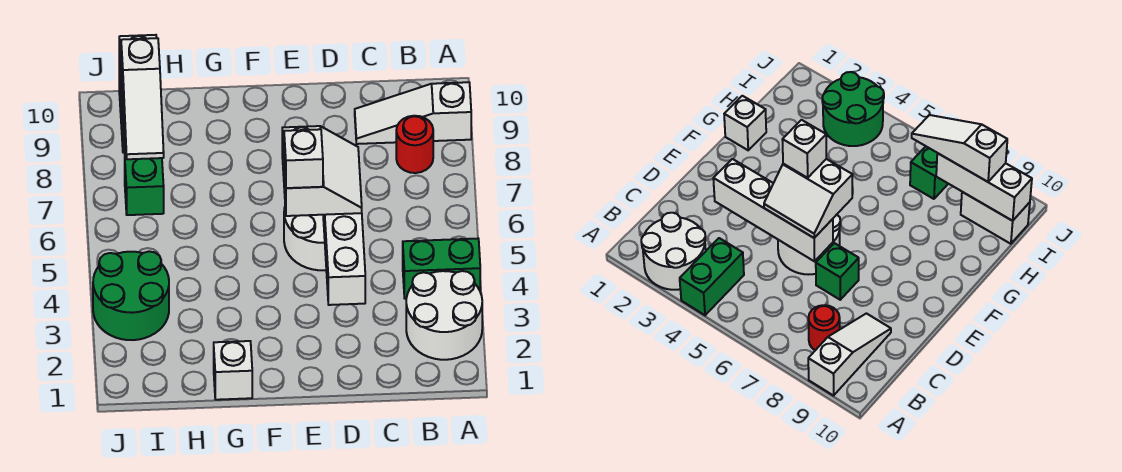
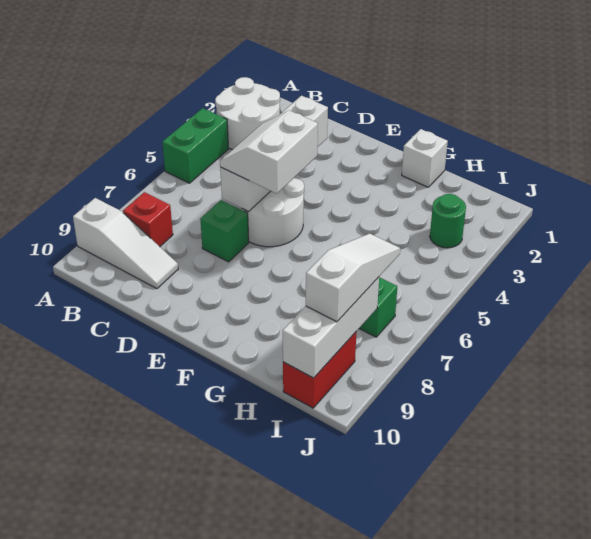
green brick A4:B4 level 1 -> green brick A4:A5 level 1
red round brick B8 level 1 -> red brick B8 level 1
white brick E5 level 4 -> none
green round brick I3:J4 level 1 -> green round brick I3 level 1
white brick I9:I10 level 1 -> red brick I9:I10 level 1

